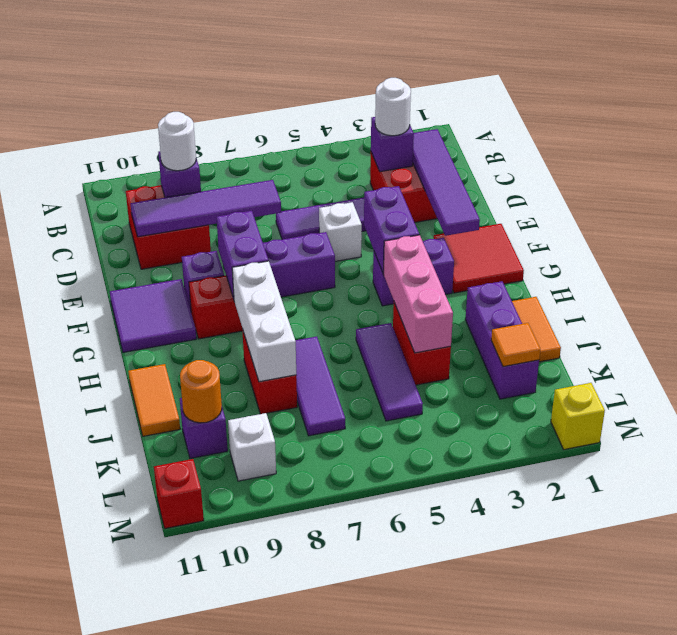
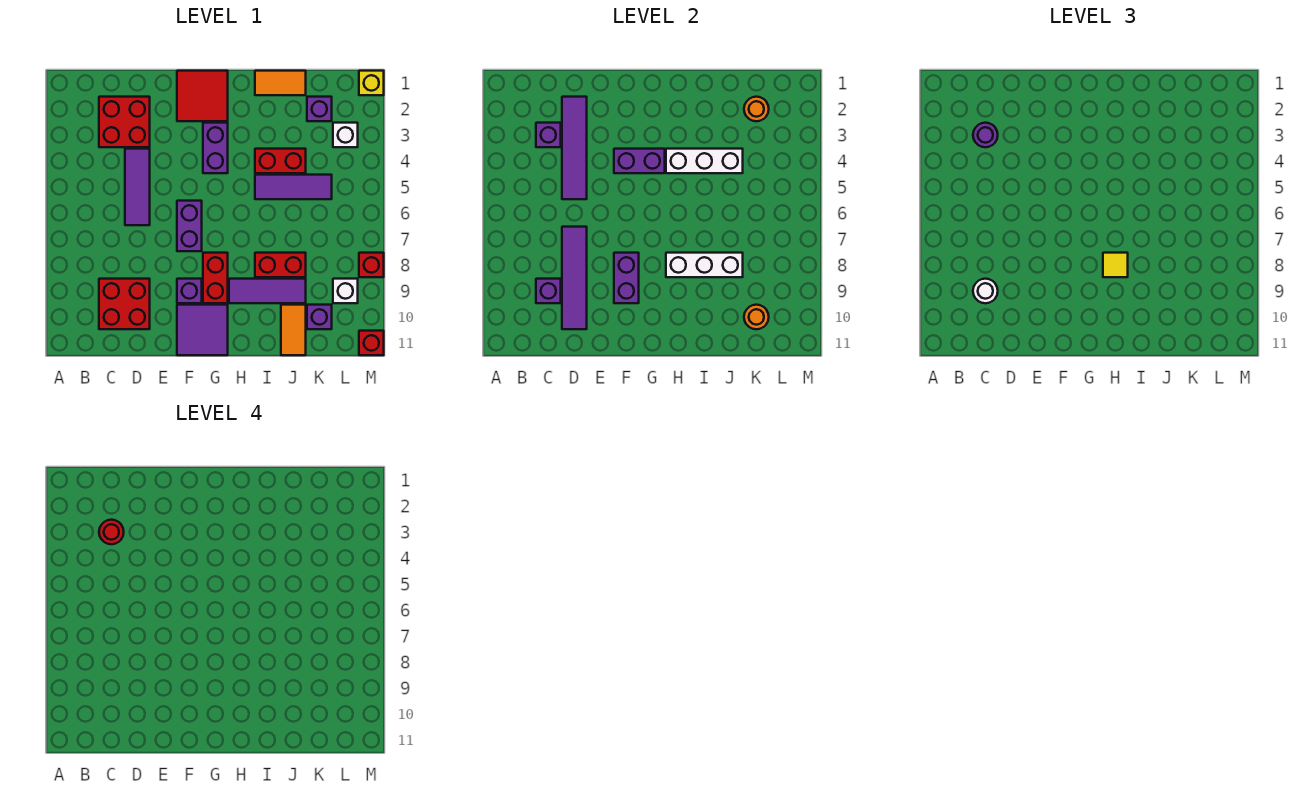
purple tile C2:F2 level 2 -> purple tile D2:D5 level 2
white round brick C3 level 3 -> purple round brick C3 level 3
none -> red round brick C3 level 4
white brick E5 level 1 -> white brick L3 level 1
purple brick F8:G8 level 2 -> purple brick F8:F9 level 2
pink brick H4:J4 level 2 -> white brick H4:J4 level 2
none -> yellow tile H8 level 3
purple brick I2:K2 level 1 -> purple brick K2 level 1
purple tile I7:K7 level 1 -> purple tile H9:J9 level 1
orange tile I11:J11 level 1 -> orange tile J10:J11 level 1
orange tile K2 level 2 -> orange round brick K2 level 2
none -> red brick M8 level 1

